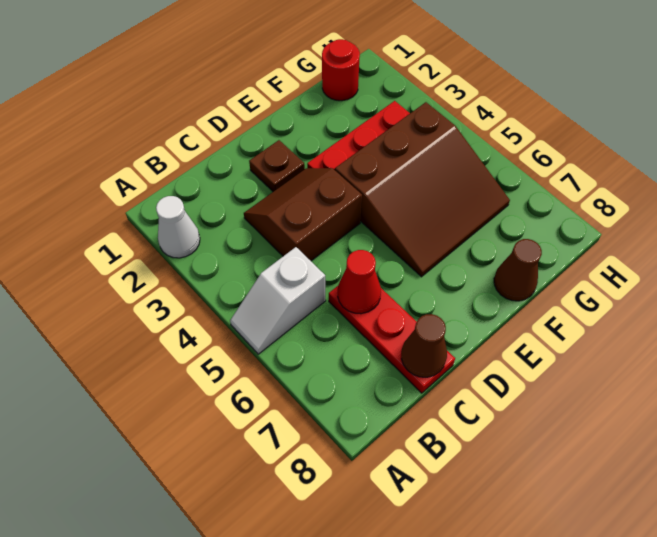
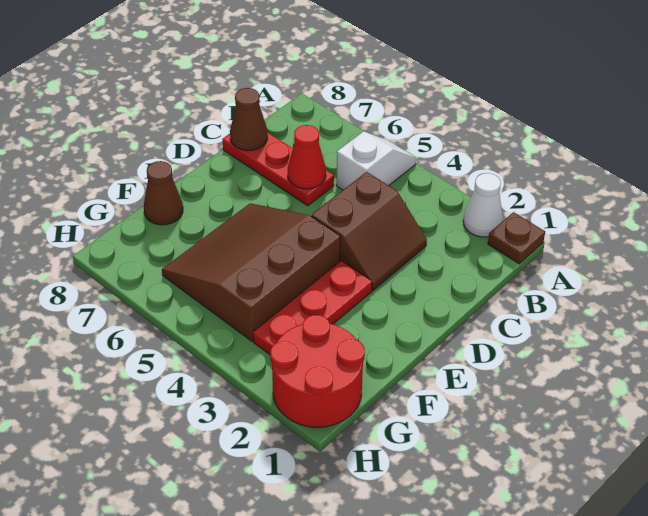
brown plate D2 level 1 -> brown plate A1 level 1
red round brick G1 level 1 -> red round brick G1:H2 level 1

